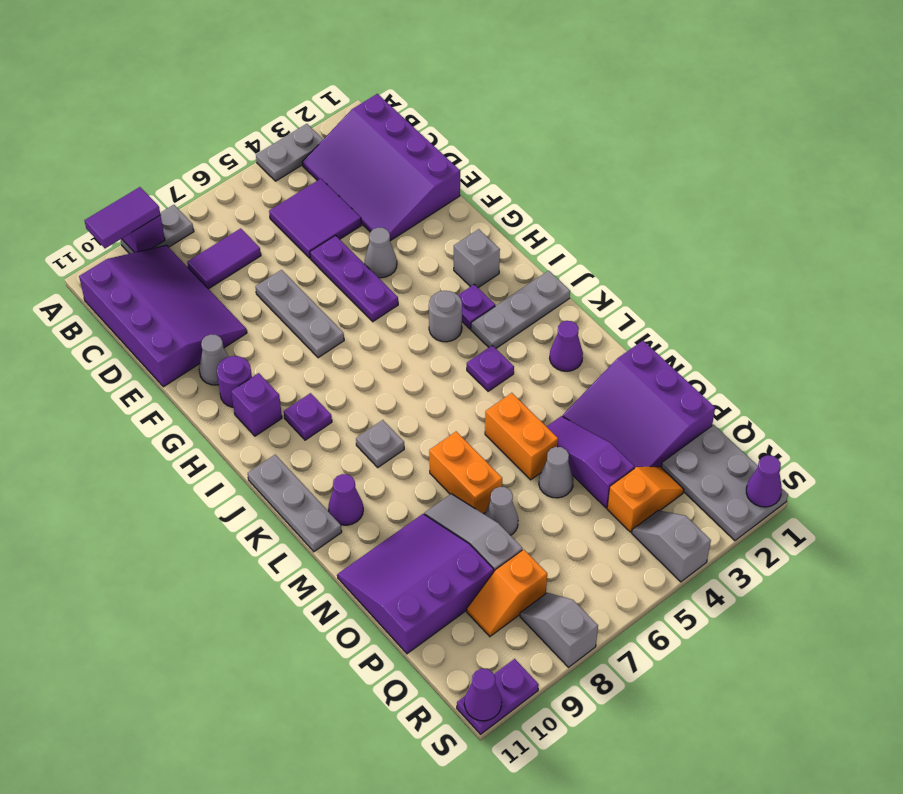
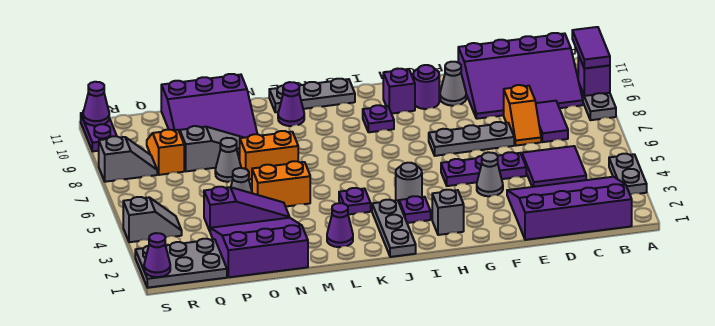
grey plate K8 level 1 -> none
purple slope N9:P11 level 1 top P -> purple slope N9:P11 level 1 top 11
orange slope Q3:Q4 level 1 top 4 -> orange slope D7:D8 level 1 top 8

